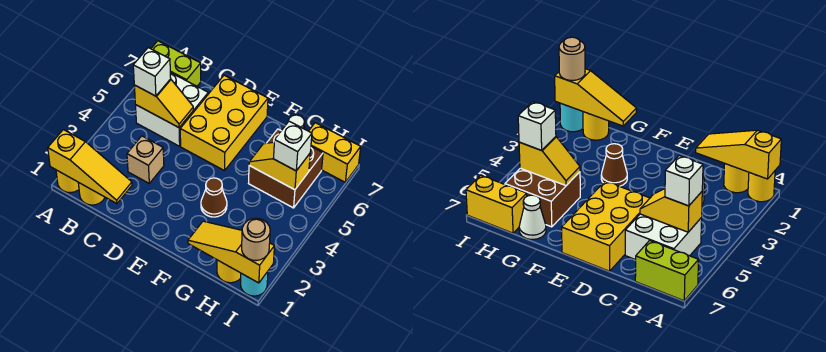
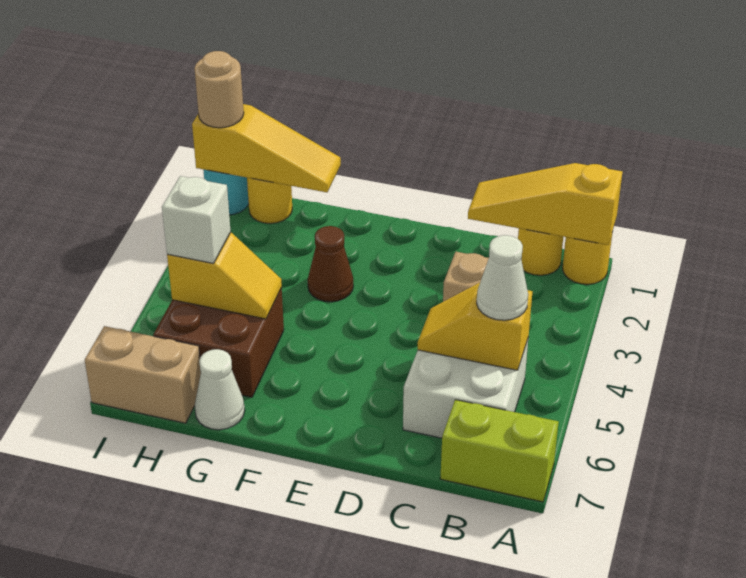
white brick B5 level 3 -> white cone B5 level 3
yellow brick D5:E7 level 1 -> none
yellow brick H7:I7 level 1 -> tan brick H7:I7 level 1

